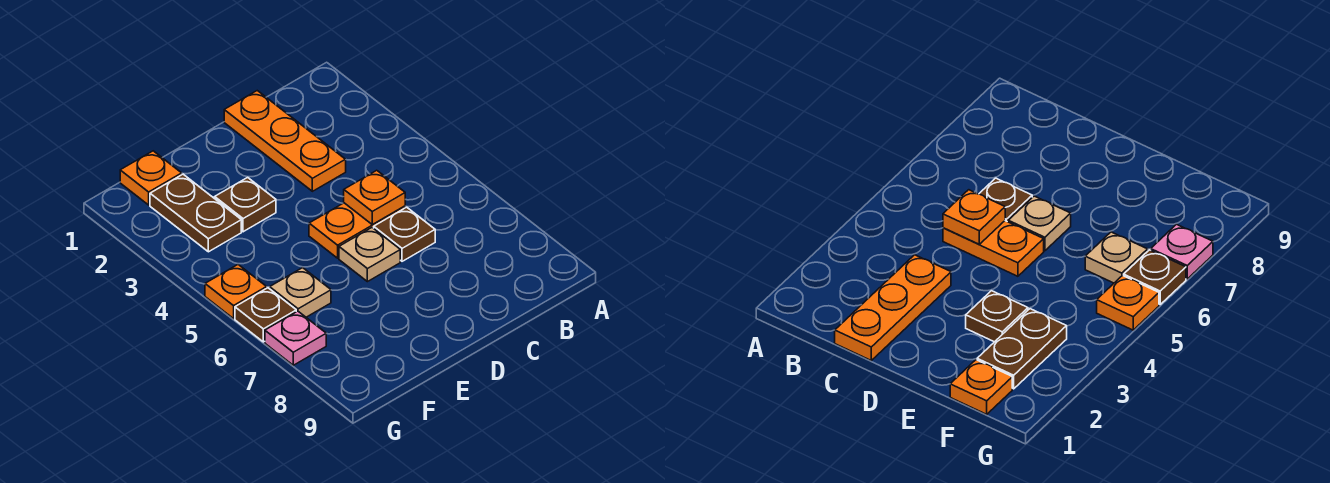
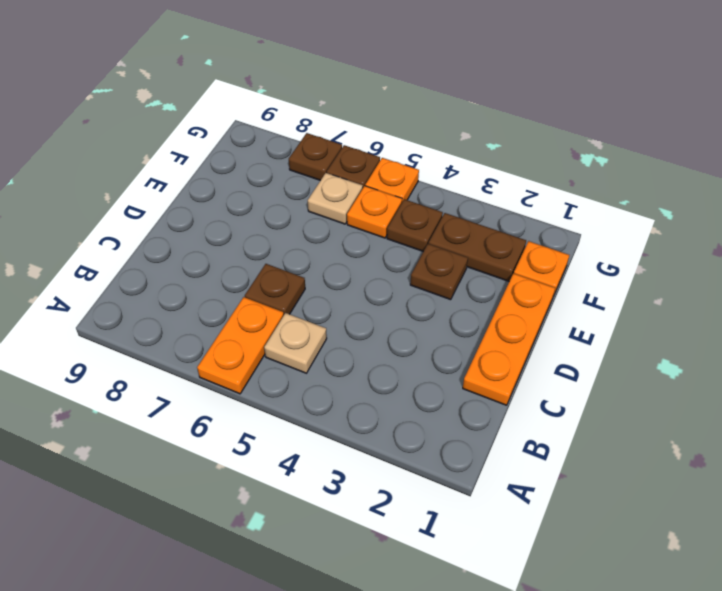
orange plate C1:C3 level 1 -> orange plate C1:E1 level 1
orange plate C5:D5 level 1 -> orange plate A6:B6 level 1
orange plate C5 level 2 -> orange plate F5 level 1
tan plate D6 level 1 -> tan plate B5 level 1
none -> brown plate F4 level 1
pink plate G7 level 1 -> brown plate G7 level 1

